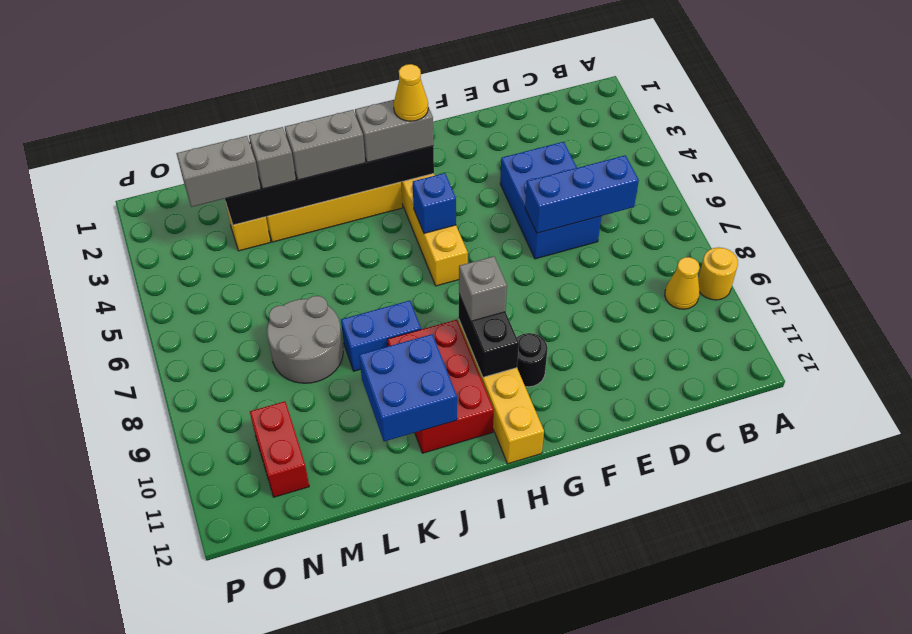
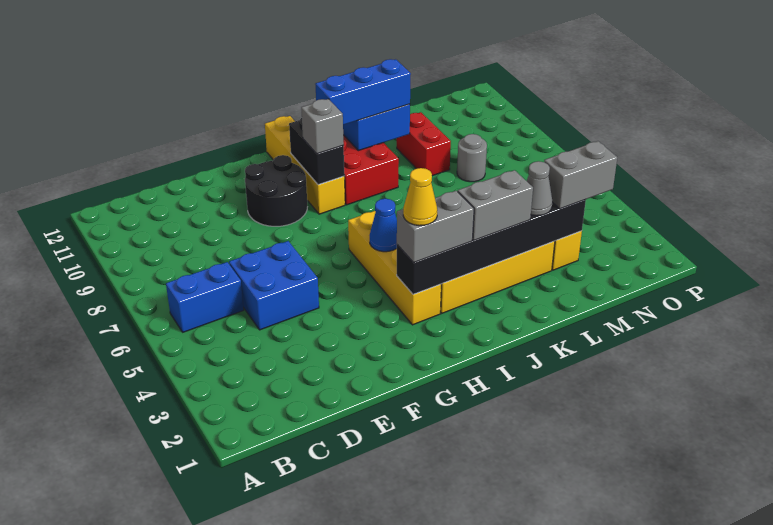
yellow round brick A9 level 1 -> none
yellow cone B9 level 1 -> none
blue brick C6:E6 level 2 -> blue brick I10:K10 level 3
blue brick D4:E6 level 1 -> blue brick D5:E6 level 1
black round brick G10 level 1 -> black round brick F9:G10 level 1
blue brick H5 level 2 -> blue cone H5 level 2
blue brick J8:K8 level 1 -> blue brick B6:C6 level 1
grey brick L3 level 3 -> grey cone L3 level 3
grey round brick L7:M8 level 1 -> grey round brick M8 level 1
red brick N10:N11 level 1 -> red brick L9:L10 level 1

